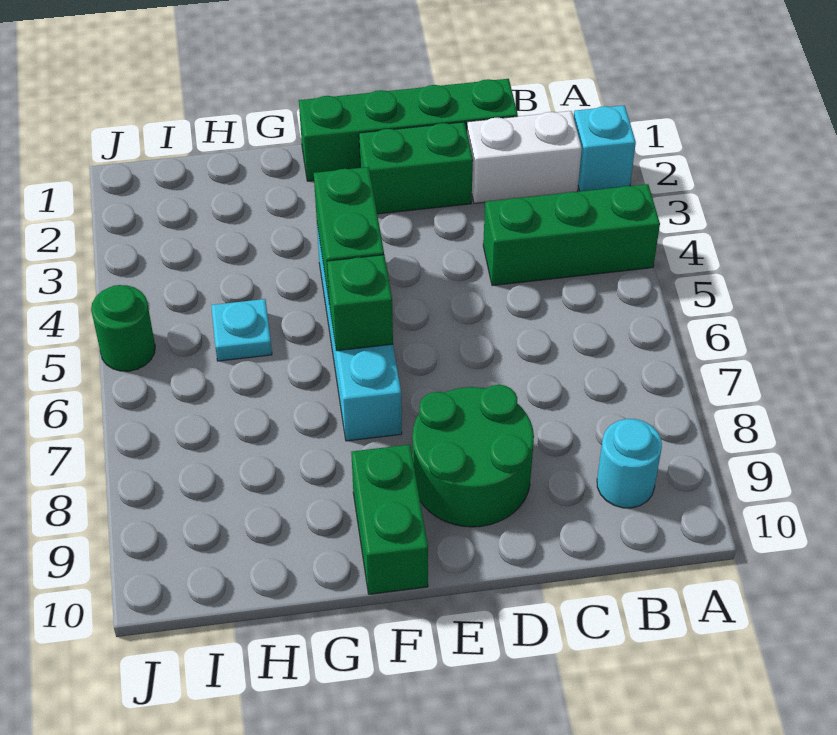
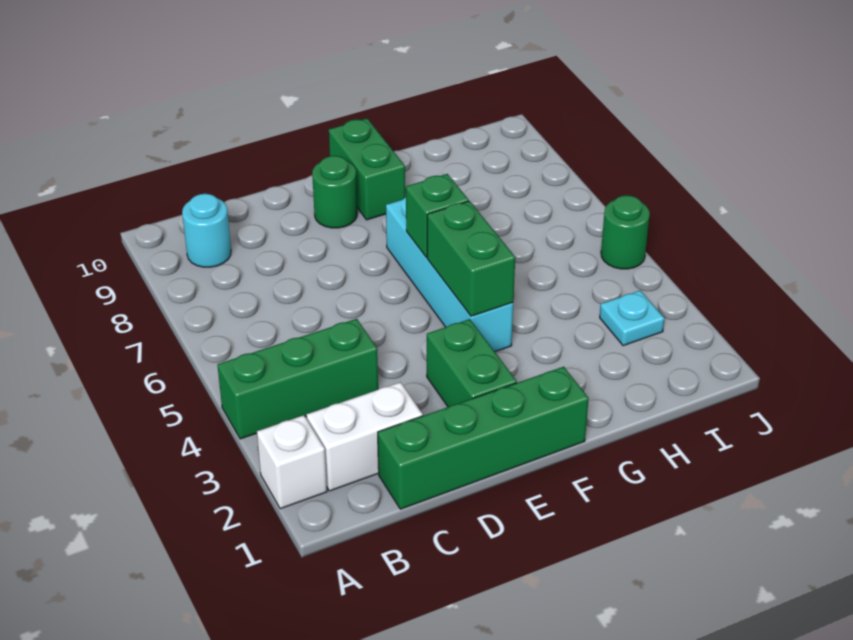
cyan brick A2 level 1 -> white brick A2 level 1
green brick D2:E2 level 1 -> green brick E2:E3 level 1
green round brick D8:E9 level 1 -> green round brick E9 level 1
cyan plate H5 level 1 -> cyan plate I3 level 1

